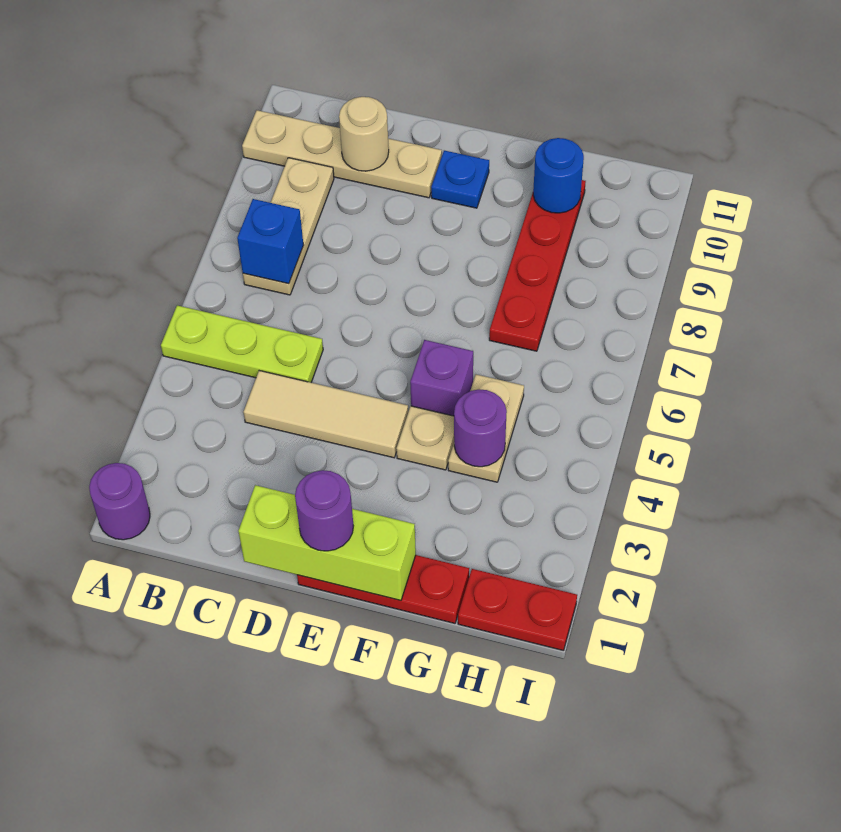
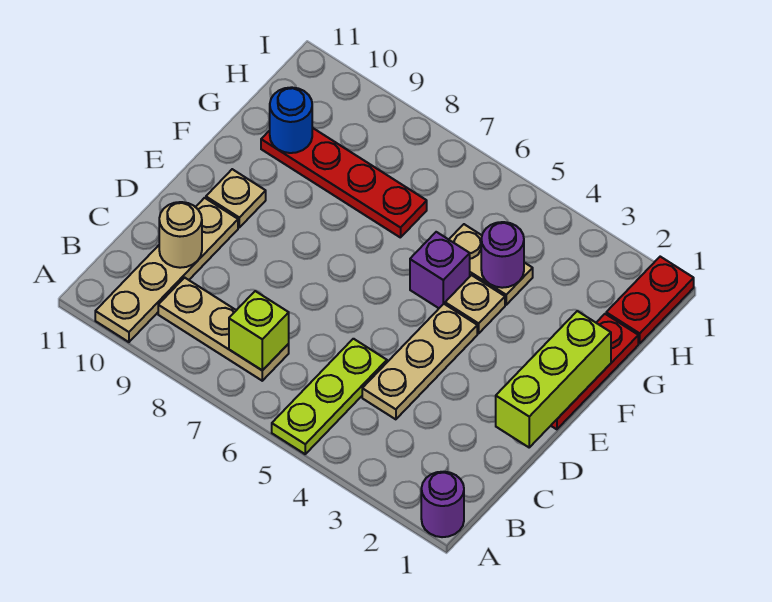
blue brick B7 level 2 -> lime brick B7 level 2
tan tile C4:E4 level 1 -> tan plate C4:E4 level 1
purple round brick E1 level 3 -> none
blue plate E10 level 1 -> tan plate E10 level 1

